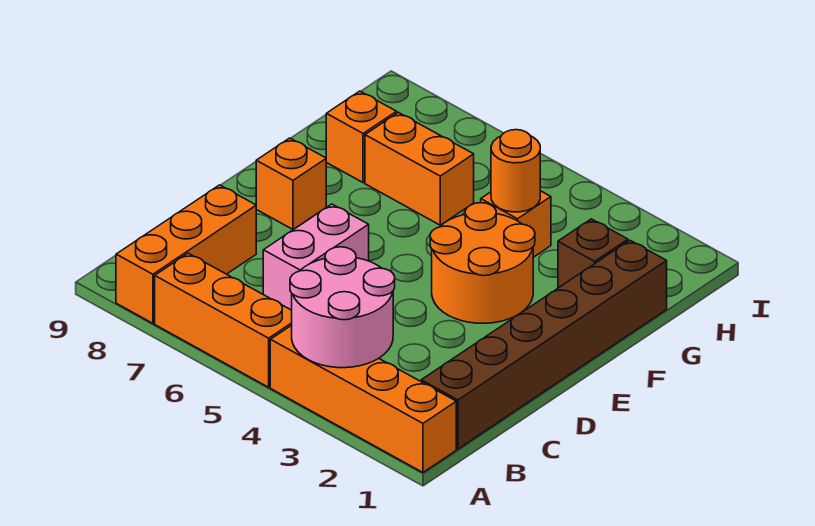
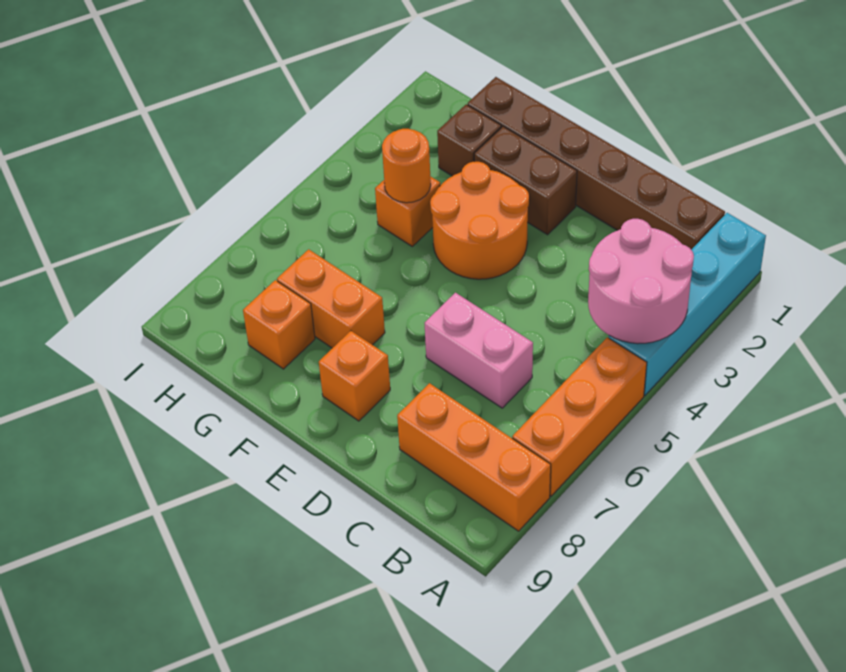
orange brick A1:A4 level 1 -> cyan brick A1:A4 level 1
none -> brown brick E2:F2 level 1
orange brick G6:G7 level 1 -> orange brick F7:G7 level 1

